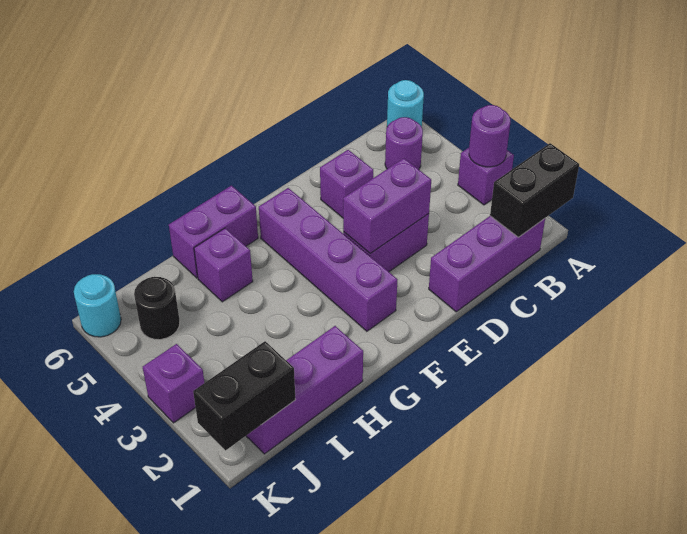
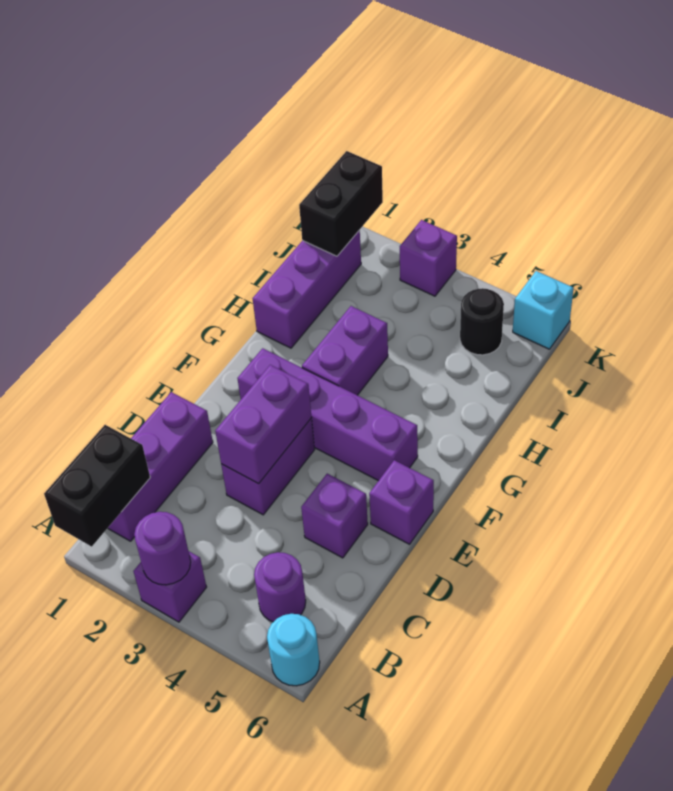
purple brick G6:H6 level 1 -> purple brick G3:H3 level 1
purple brick H5 level 1 -> purple brick E6 level 1
cyan round brick K6 level 1 -> cyan brick K6 level 1

